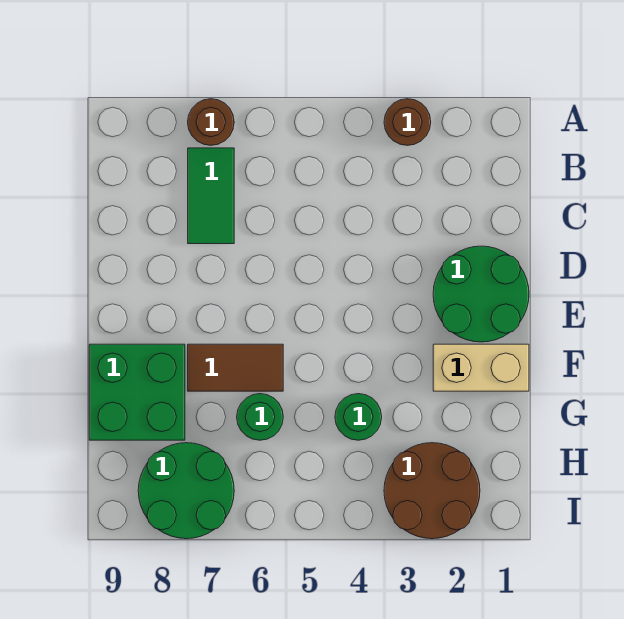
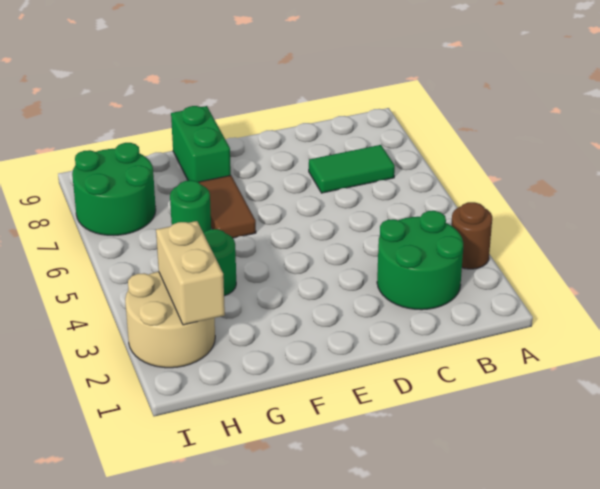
brown round brick A7 level 1 -> none
green round brick D1:E2 level 1 -> green round brick B2:C3 level 1
tan brick F1:F2 level 1 -> tan brick H2:H3 level 2
green brick F8:G9 level 1 -> green brick F8:F9 level 1
brown round brick H2:I3 level 1 -> tan round brick H2:I3 level 1

